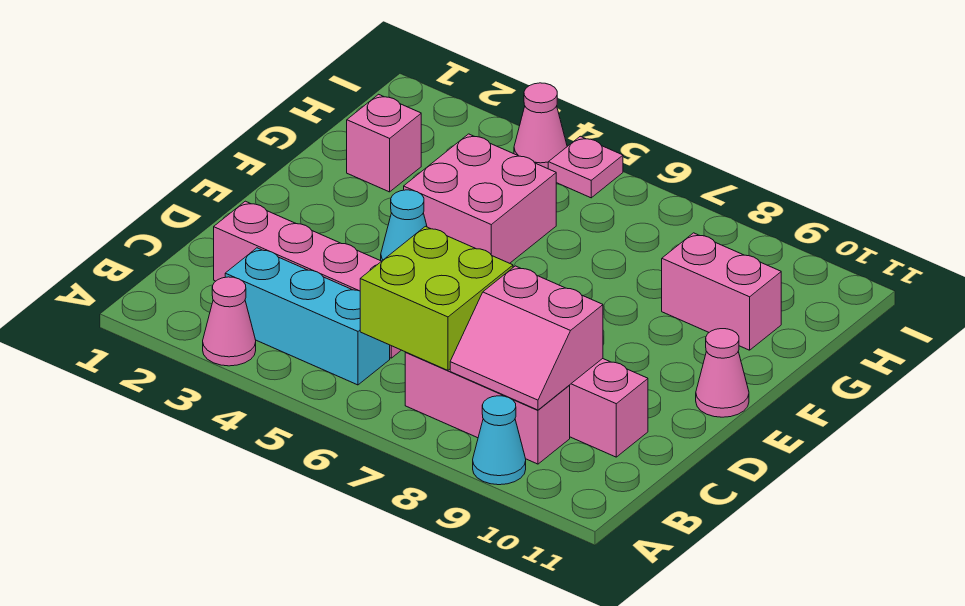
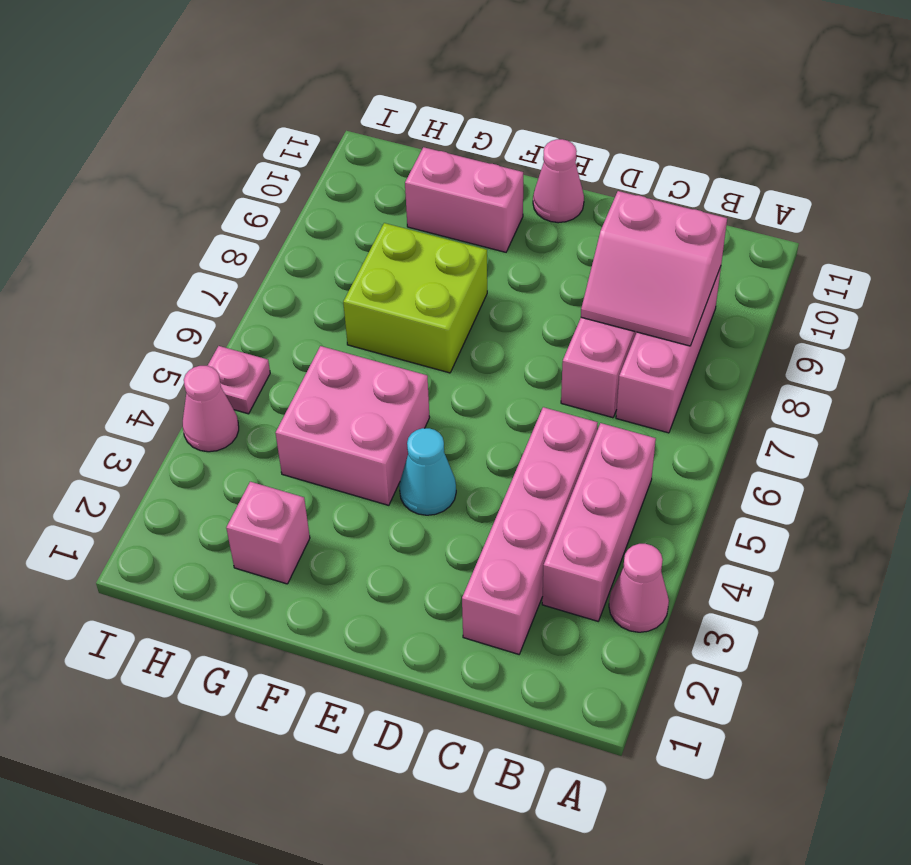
cyan cone A9 level 1 -> none
cyan brick B3:B5 level 1 -> pink brick B3:B5 level 1
lime brick B6:C7 level 2 -> lime brick F7:G8 level 1
pink slope B8:C9 level 2 top C -> pink slope B8:C9 level 2 top 9
pink brick G9:G10 level 1 -> pink brick F10:G10 level 1

